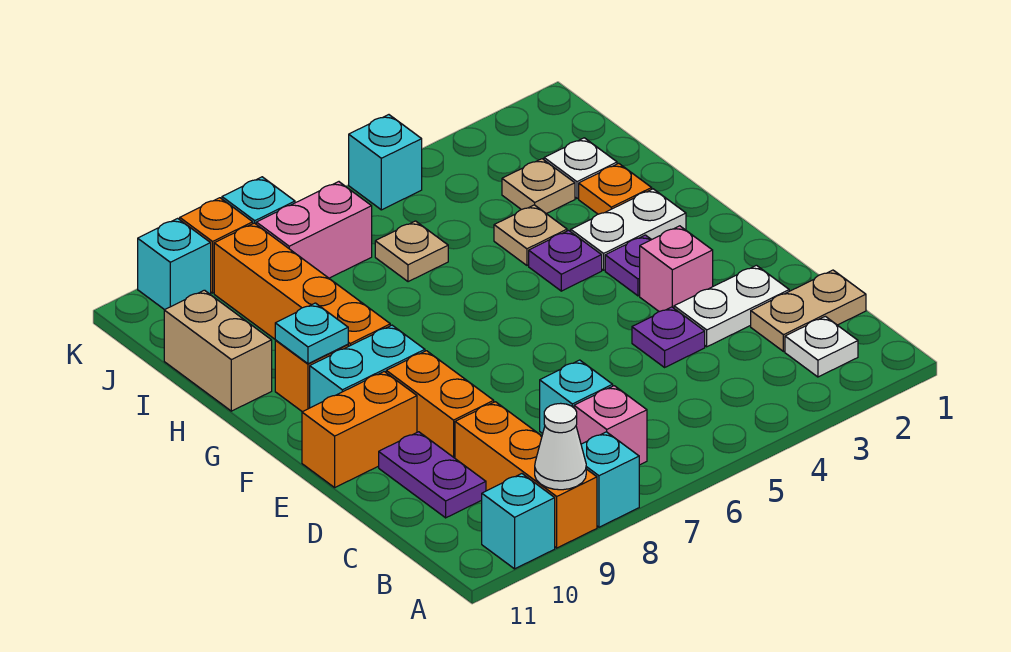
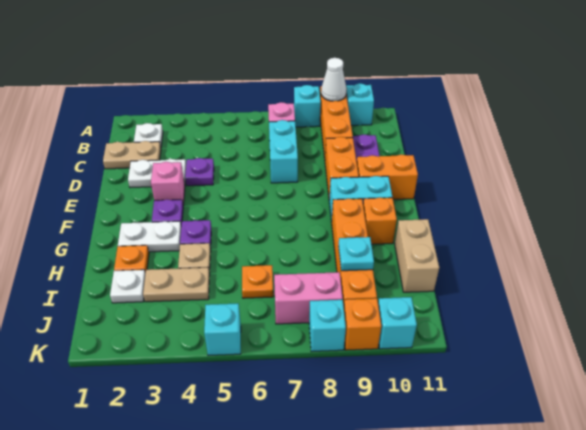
cyan brick C7 level 1 -> cyan brick C7:D7 level 1
cyan plate G10 level 2 -> cyan plate I9 level 2
tan plate I3 level 1 -> tan plate I3:I4 level 1
tan plate I6 level 1 -> orange plate I6 level 1

